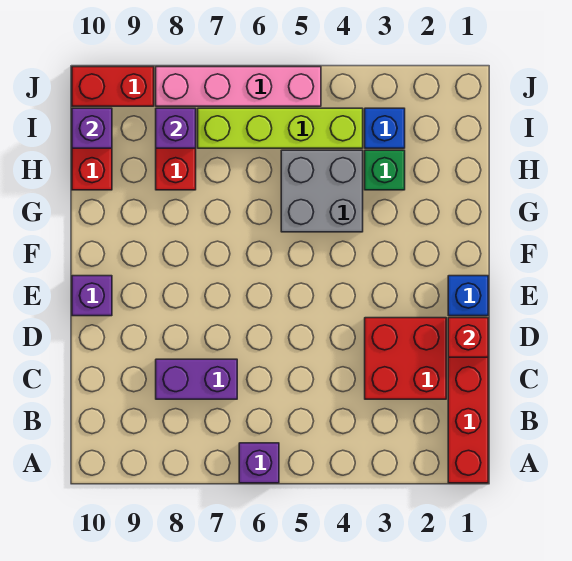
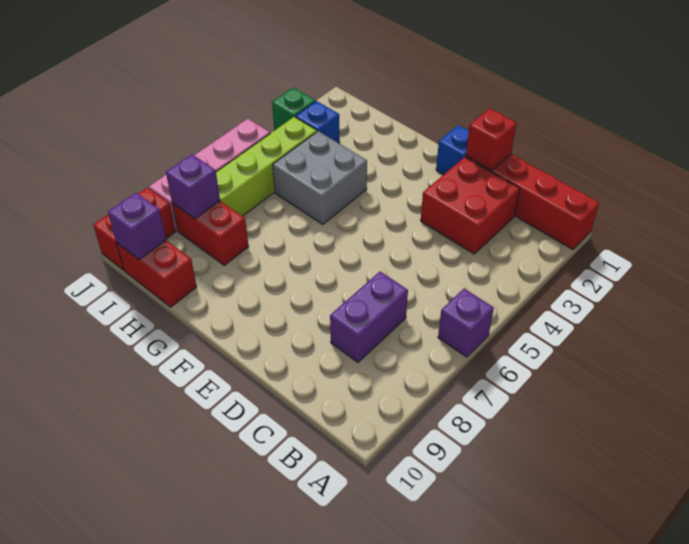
purple brick E10 level 1 -> none
green brick H3 level 1 -> green brick J3 level 1

